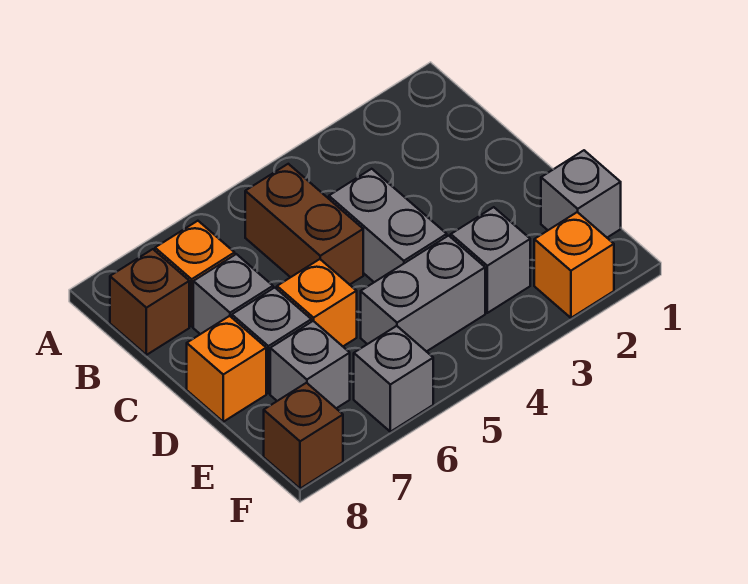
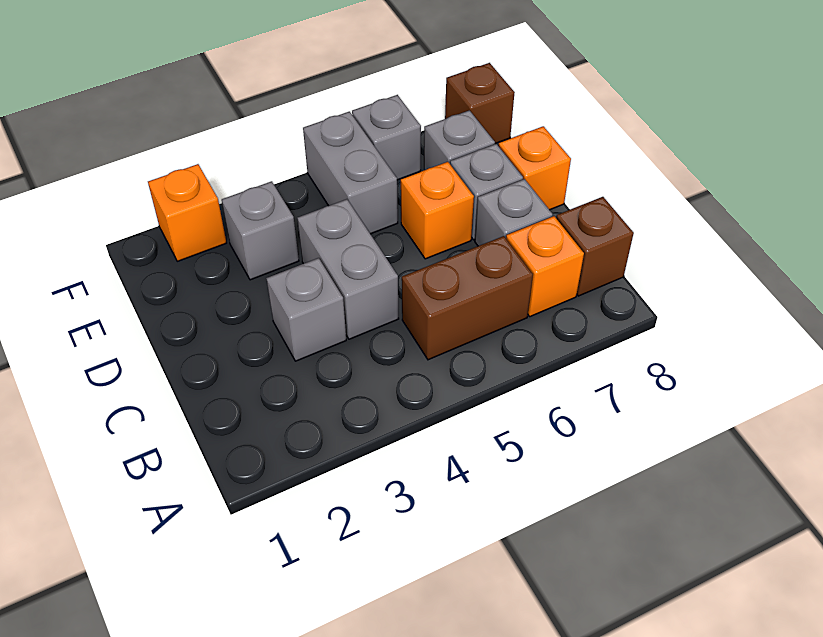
brown brick B5:C5 level 1 -> brown brick B5:B6 level 1
grey brick E1 level 1 -> grey brick C3 level 1
grey brick E4:E5 level 1 -> grey brick E5:F5 level 1

